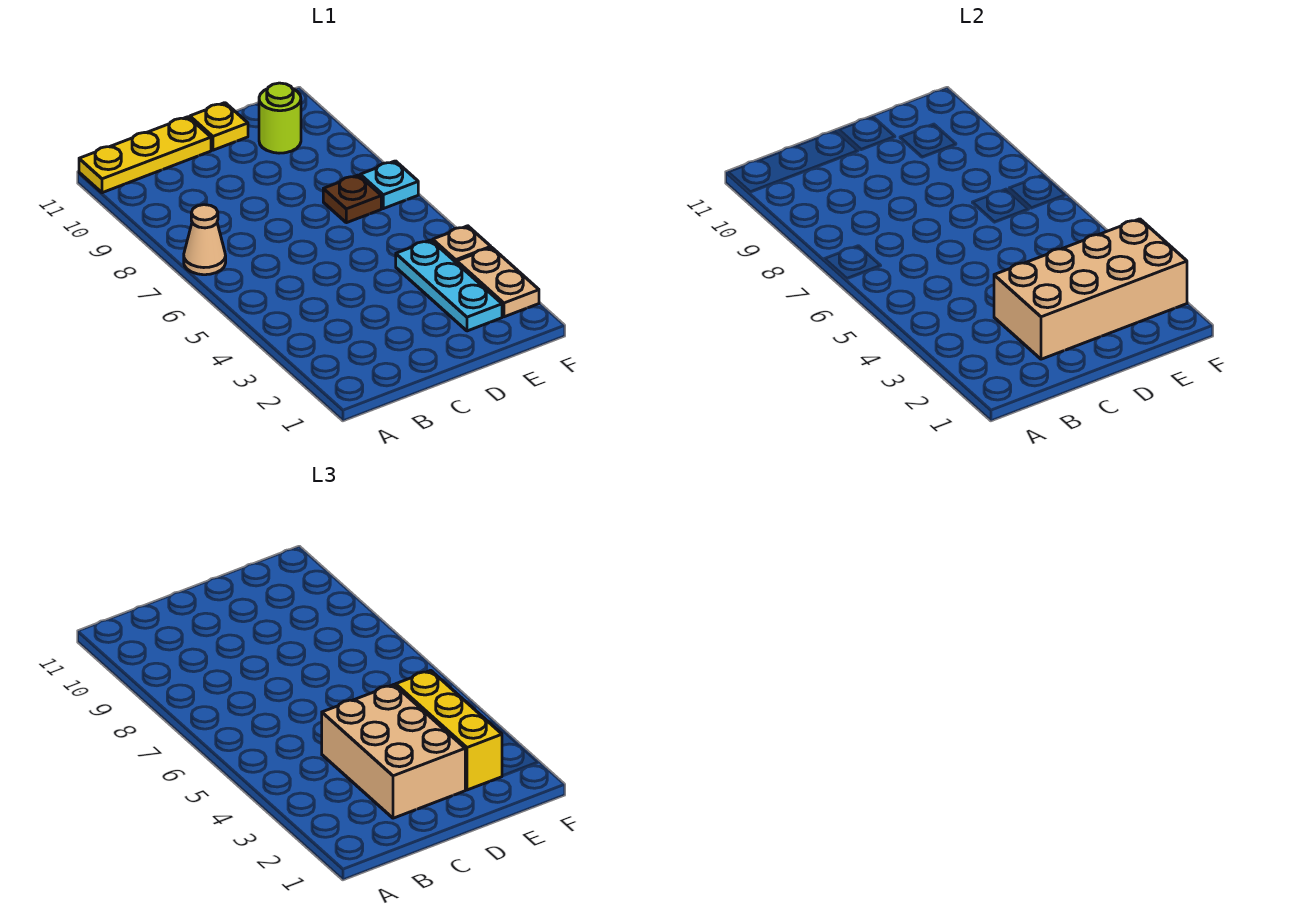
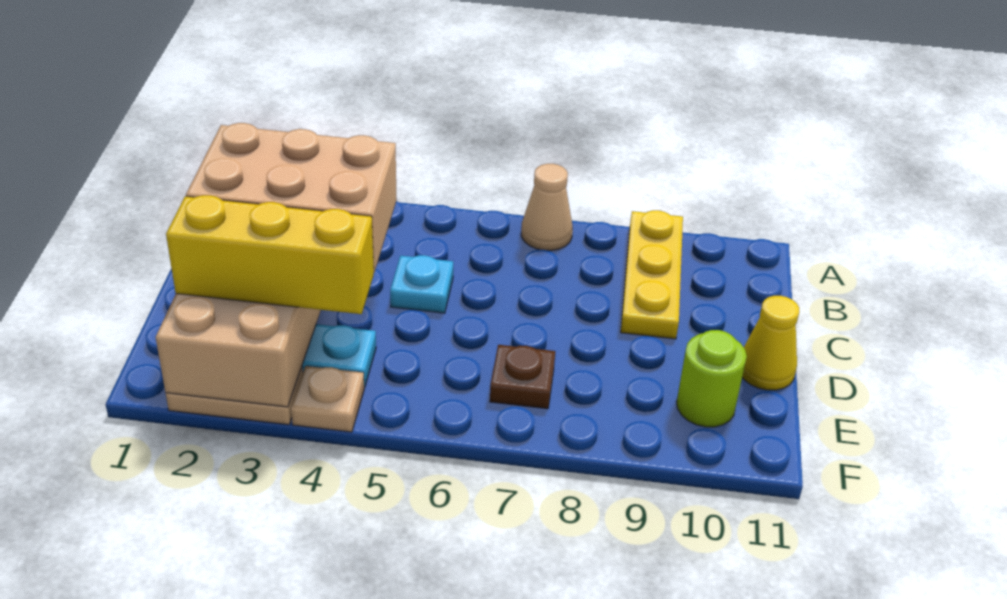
yellow plate A11:C11 level 1 -> yellow plate A9:C9 level 1
yellow plate D11 level 1 -> yellow cone D11 level 1
cyan plate F7 level 1 -> cyan plate C5 level 1

